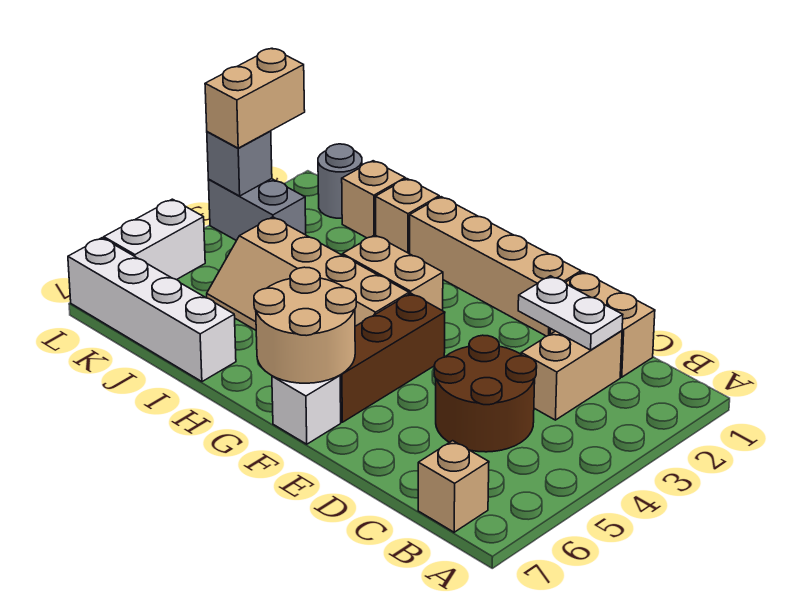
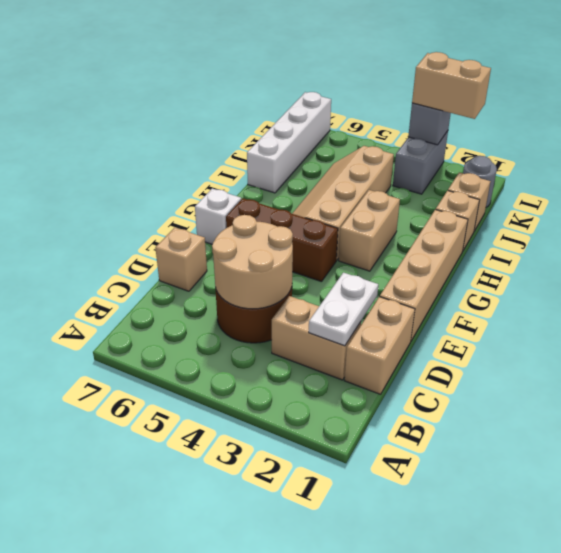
tan brick B7 level 1 -> tan brick D7 level 1
tan round brick F6:G7 level 2 -> tan round brick C4:D5 level 2
white brick L5:L6 level 1 -> none

